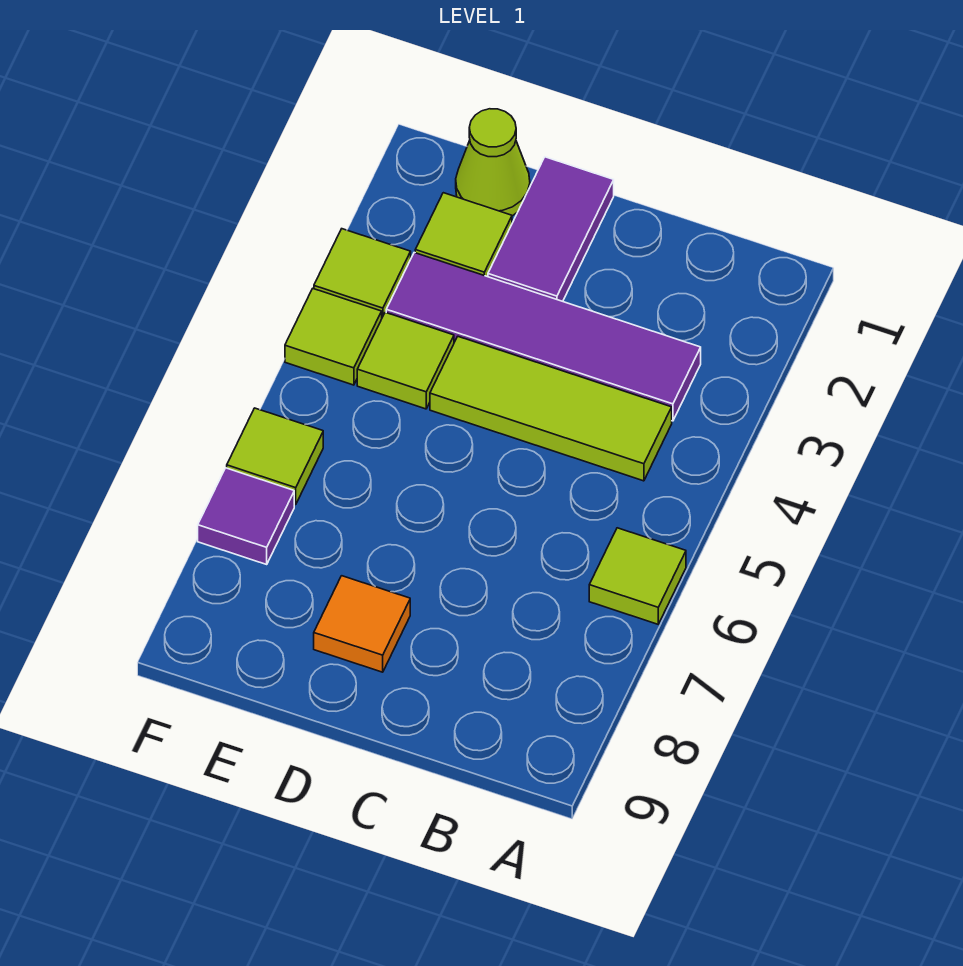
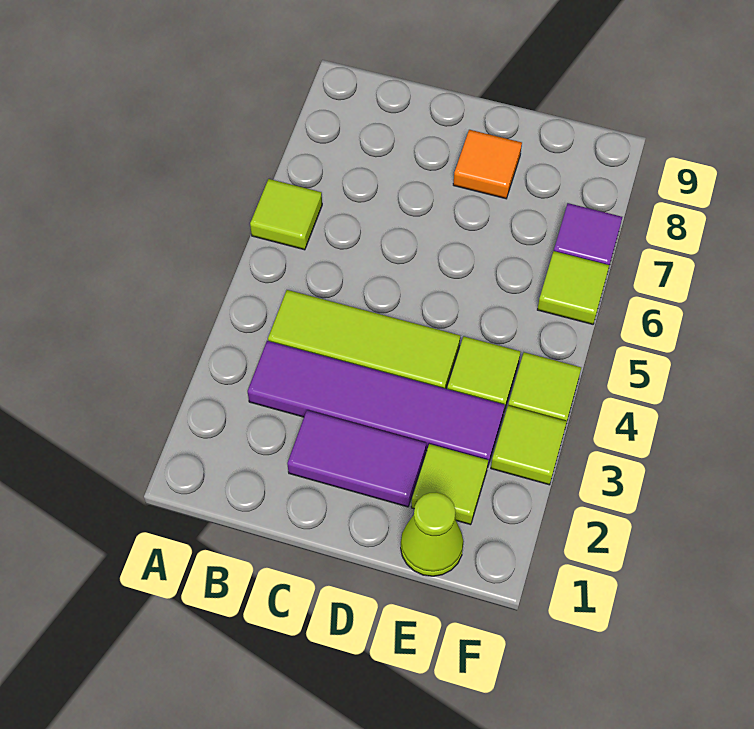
purple tile D1:D2 level 1 -> purple tile C2:D2 level 1

